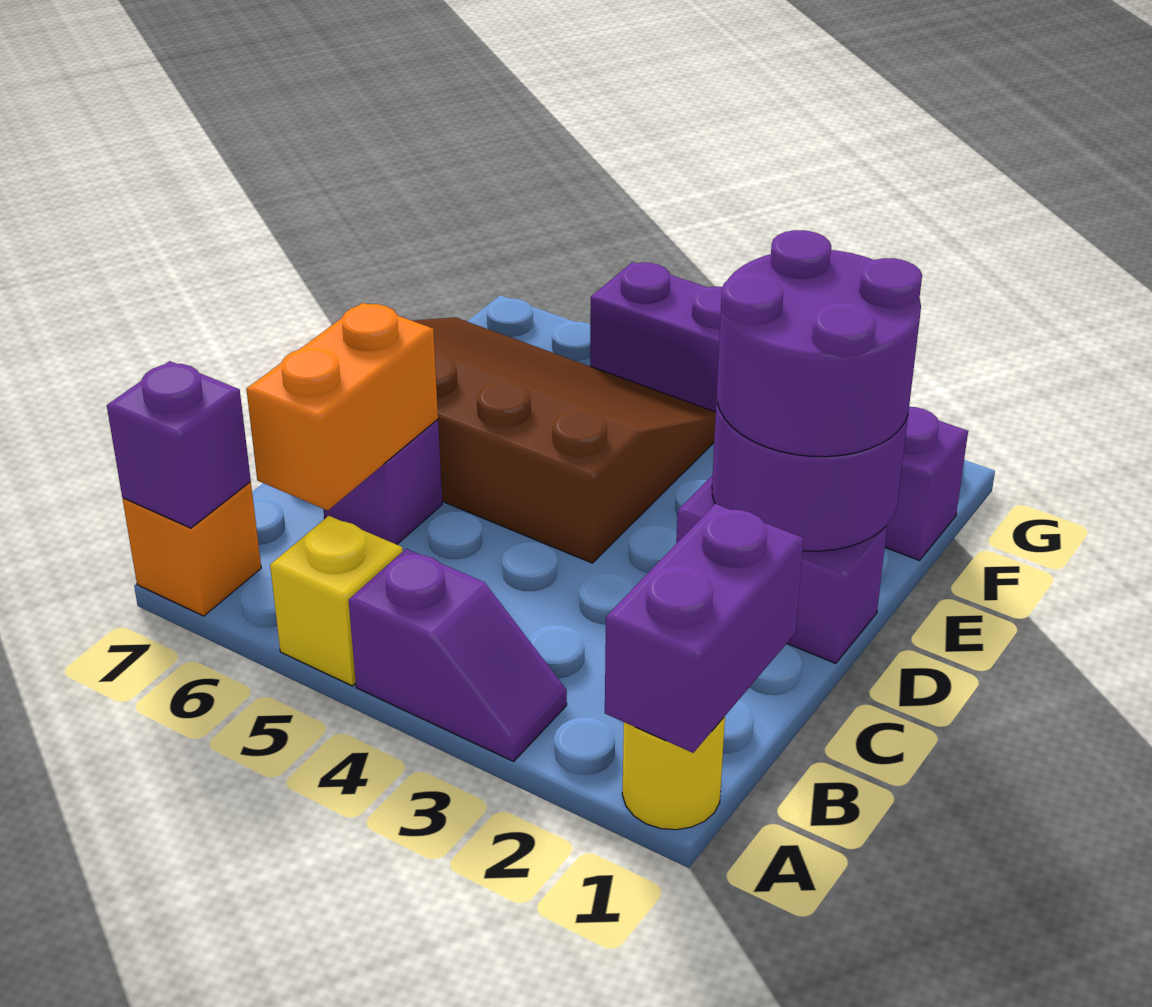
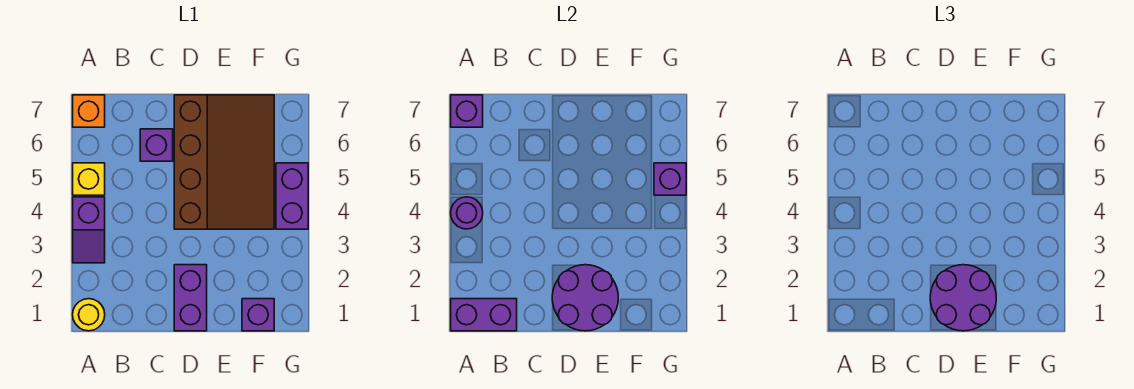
none -> purple round brick A4 level 2
orange brick B6:C6 level 2 -> none
none -> purple brick G5 level 2

